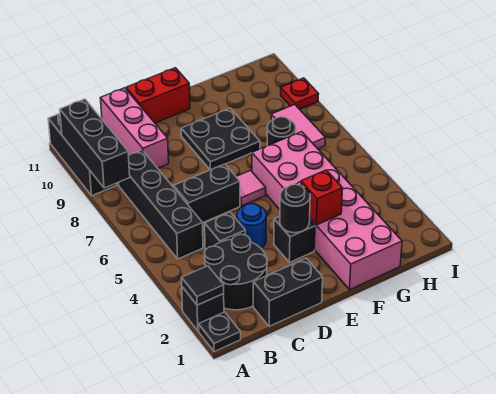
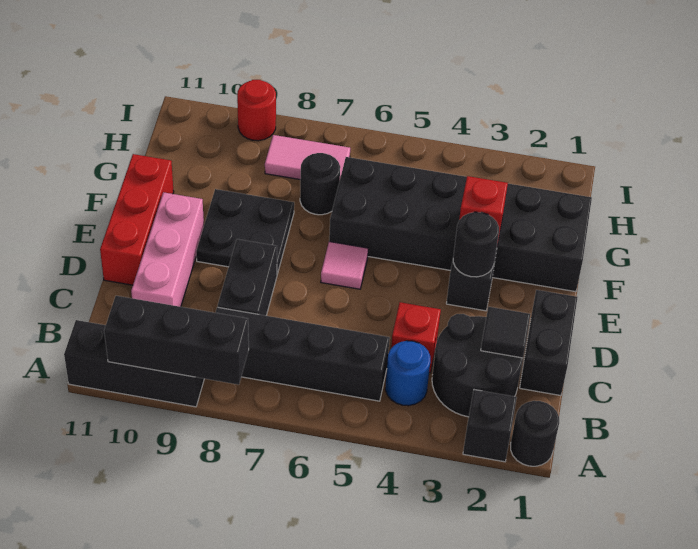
black plate A1 level 1 -> black round brick A1 level 1
black tile A2 level 2 -> black tile C2 level 2
black brick C4 level 1 -> red brick C4 level 1
black brick C6:D6 level 1 -> black brick C8:D8 level 1
pink brick C9:C11 level 1 -> pink brick C10:E10 level 1
blue round brick D4 level 1 -> blue round brick B4 level 1
red brick D11:E11 level 1 -> red brick D11:F11 level 1
pink brick F1:G6 level 1 -> black brick F1:G6 level 1
red plate I9 level 1 -> red round brick I9 level 1

